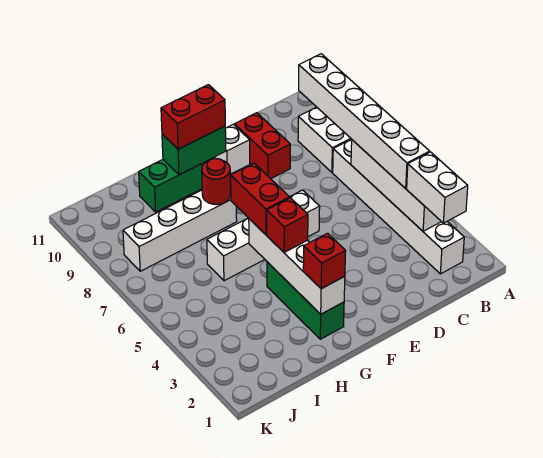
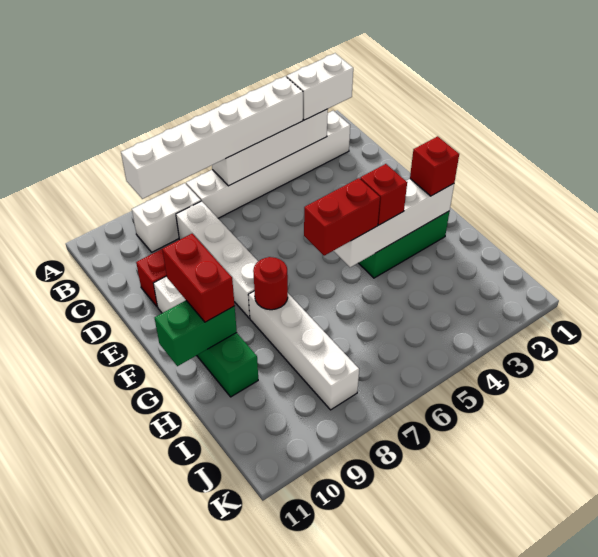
white brick E6:H6 level 1 -> white brick C8:F8 level 1
green brick F10:G10 level 2 -> green brick G10:G11 level 2

